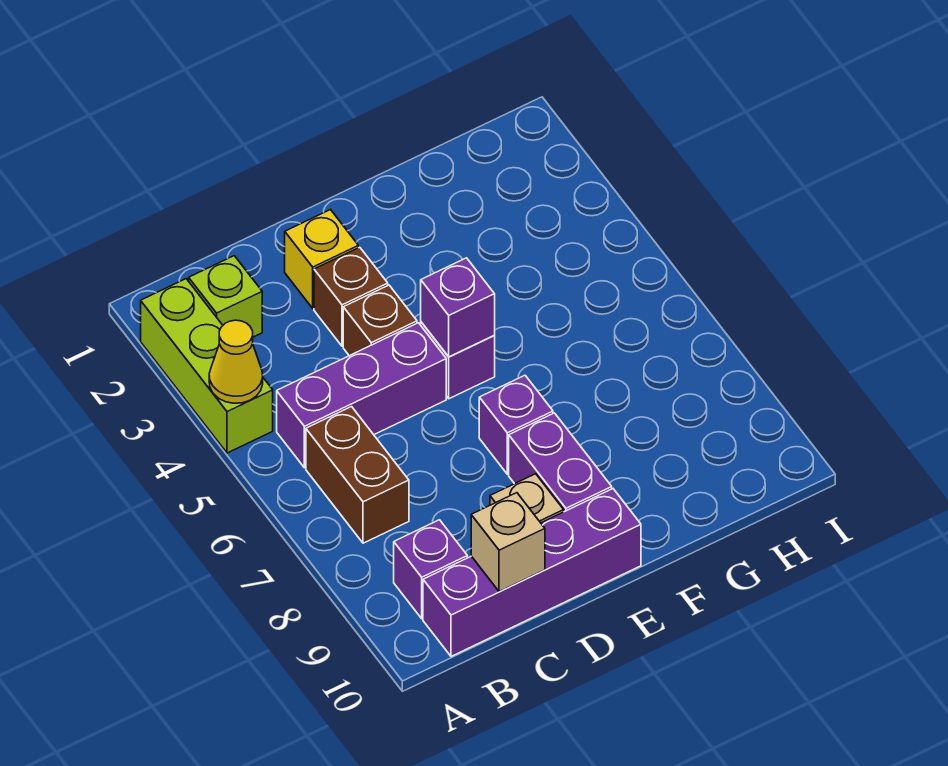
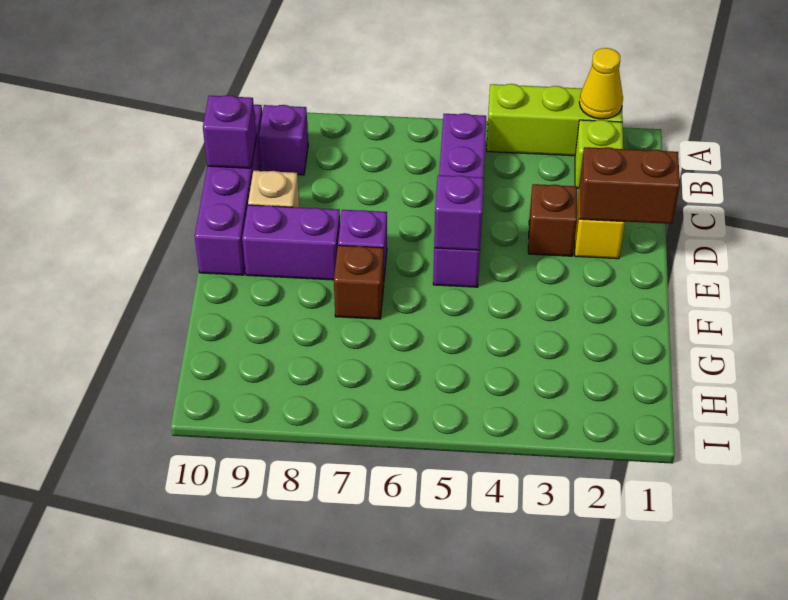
yellow cone A4 level 2 -> yellow cone A2 level 2
brown brick B6:B7 level 1 -> brown brick D1:D2 level 2
tan brick C10 level 2 -> purple brick C10 level 2
brown brick D4 level 1 -> brown brick F7 level 1

